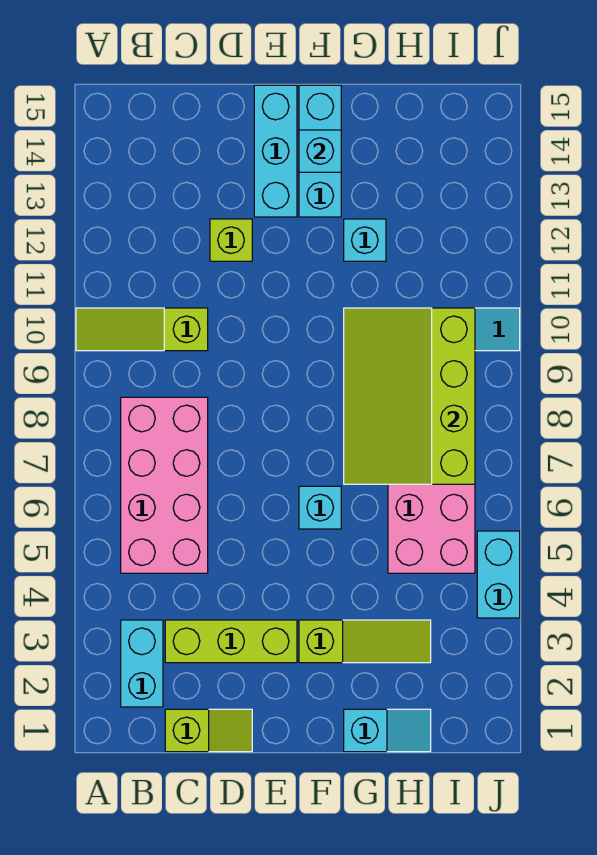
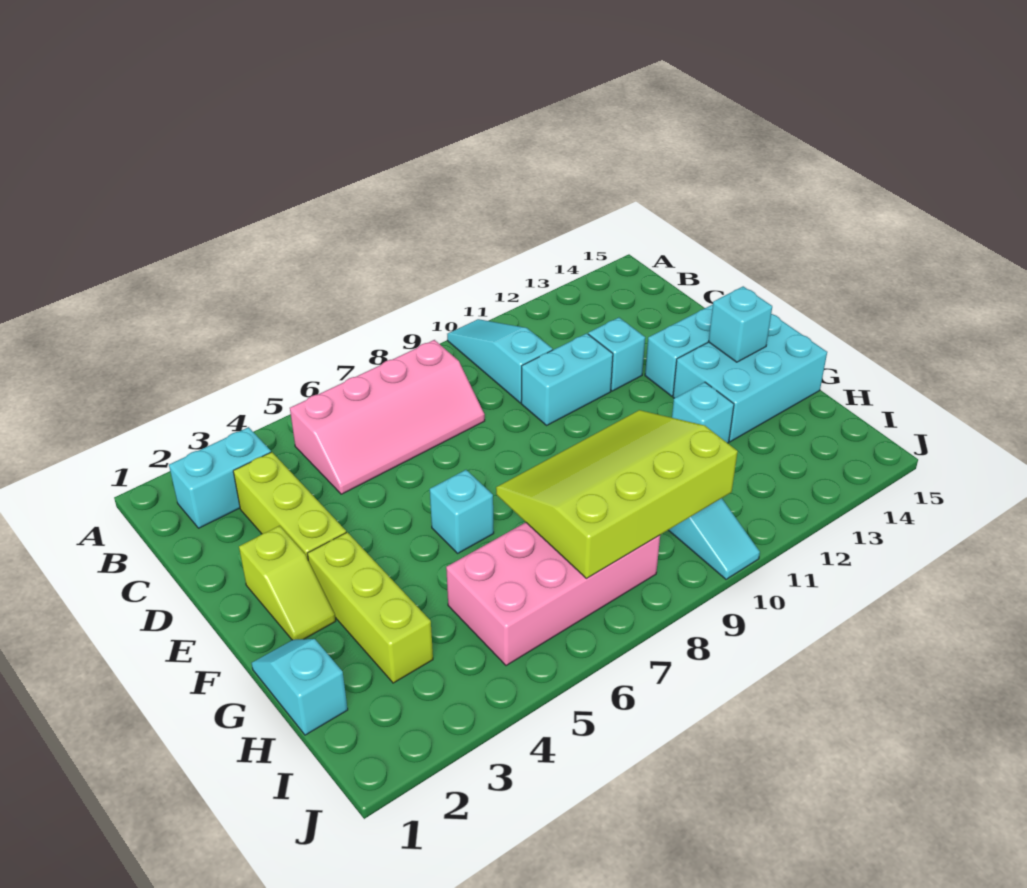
lime slope A10:C10 level 1 top C -> cyan slope A10:C10 level 1 top C
pink brick B5:C8 level 1 -> pink slope B5:C8 level 1 top B
lime slope C1:D1 level 1 top C -> lime slope E2:F2 level 1 top E
lime brick D12 level 1 -> cyan brick D12 level 1
lime slope F3:H3 level 1 top F -> lime brick F3:H3 level 1
cyan brick F13:F15 level 1 -> cyan brick F13:G15 level 1
cyan slope G1:H1 level 1 top G -> cyan slope G1:H1 level 1 top H
cyan brick J4:J5 level 1 -> cyan brick D10:D11 level 1

